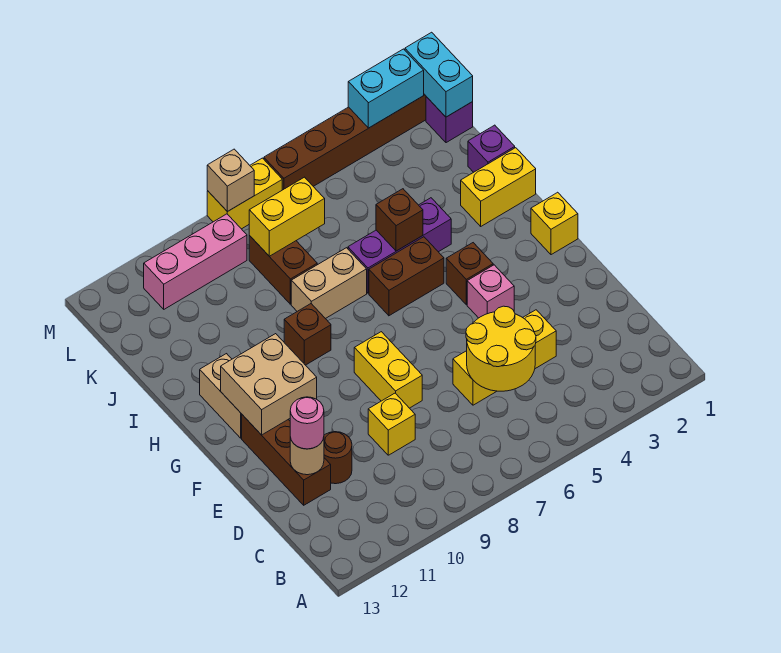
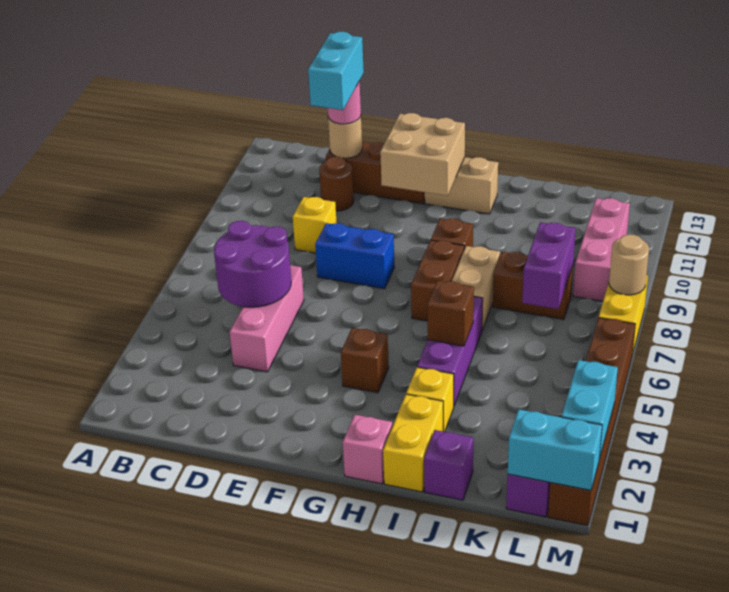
yellow round brick C5:D6 level 2 -> purple round brick C5:D6 level 2
yellow brick D4:D6 level 1 -> pink brick D4:D6 level 1
none -> cyan brick D11:D12 level 4
yellow brick E8:F8 level 1 -> blue brick E8:F8 level 1
pink brick F4 level 1 -> pink brick H1 level 1
yellow brick G1 level 1 -> yellow brick I3 level 1
brown brick H5:H6 level 1 -> brown brick H7:H8 level 1
yellow brick K7:K8 level 2 -> purple brick K7:K8 level 2
tan brick M8 level 2 -> tan round brick M8 level 2

